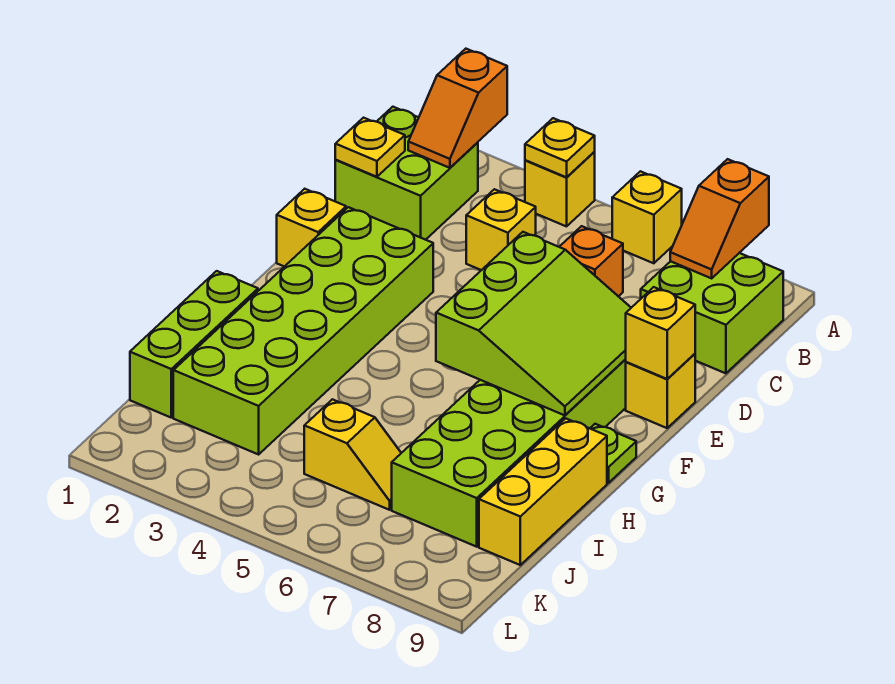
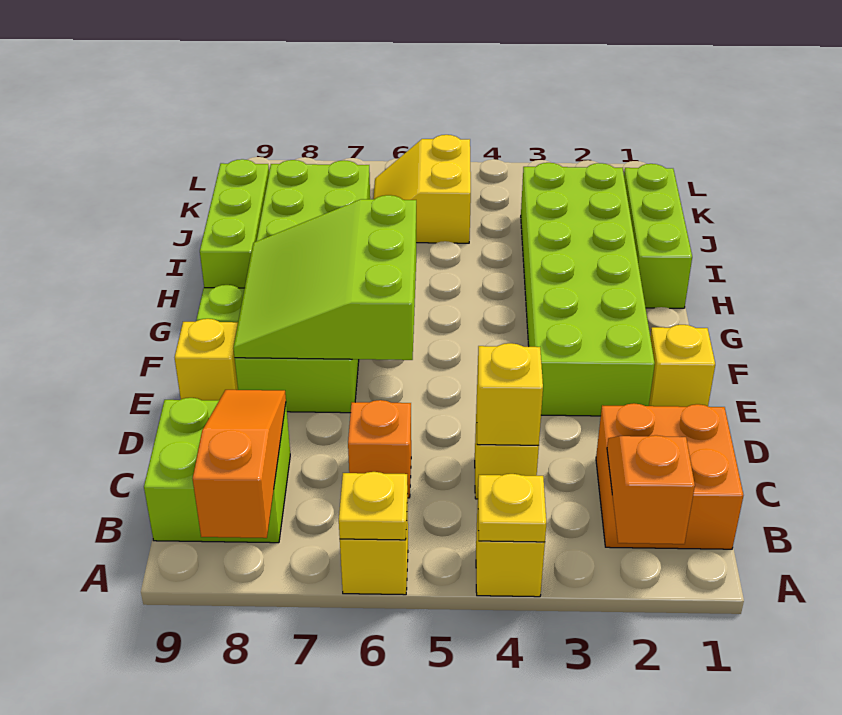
orange slope A8:B8 level 2 top A -> orange slope A8:C8 level 2 top A
lime brick B1:C2 level 1 -> orange brick B1:C2 level 1
yellow plate C1 level 2 -> yellow plate A6 level 2
yellow brick E9 level 2 -> yellow brick C4 level 2
yellow brick H9:J9 level 1 -> lime brick H9:J9 level 1
yellow slope J5:J6 level 1 top 5 -> yellow slope J5:K6 level 1 top 5

